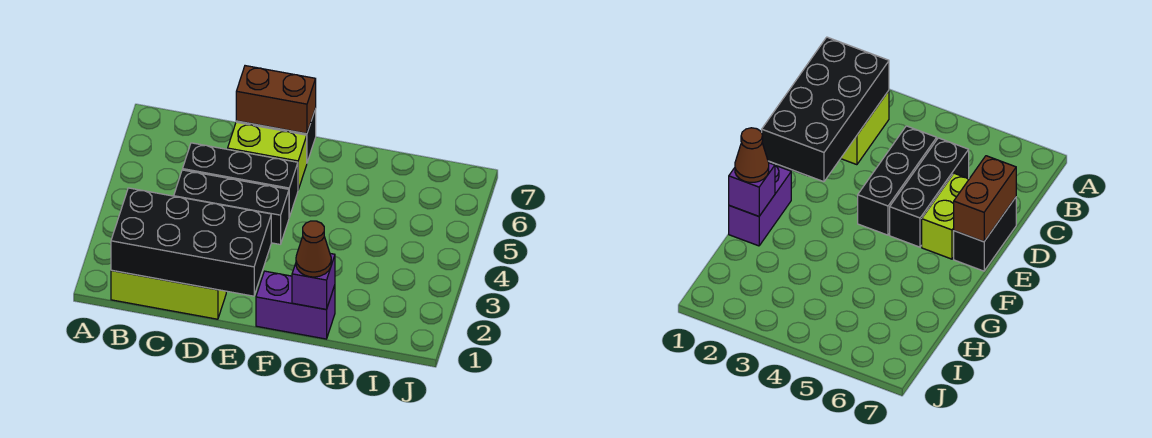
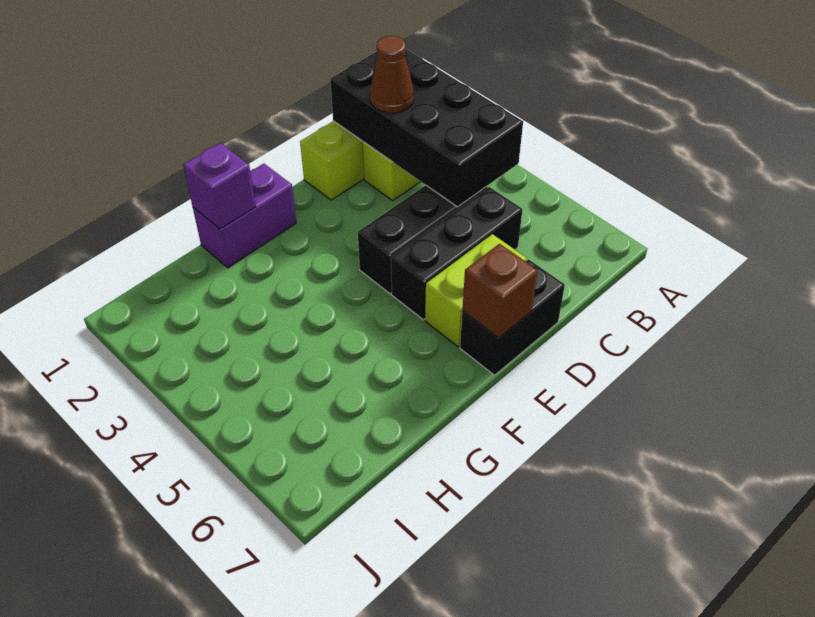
black brick B1:E2 level 2 -> black brick B1:C4 level 2
brown brick D7:E7 level 2 -> brown brick E7 level 2
brown cone G1 level 3 -> brown cone C2 level 3

